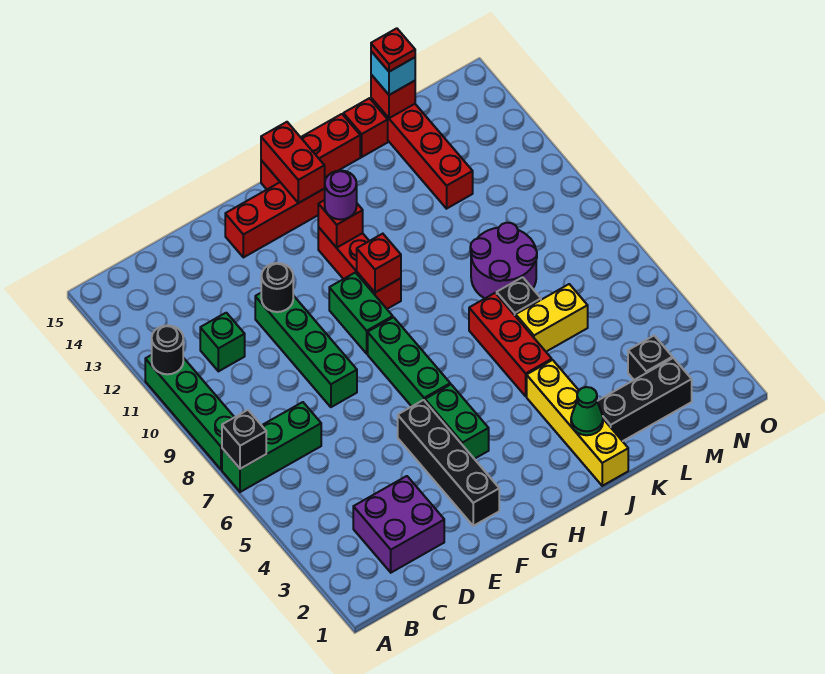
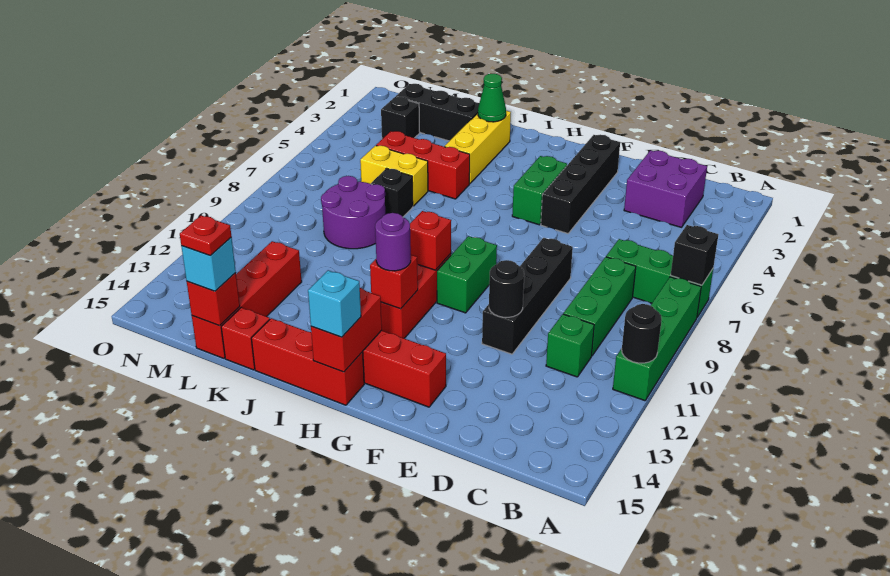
green brick E8:E11 level 1 -> black brick E8:E11 level 1
green brick G6:G8 level 1 -> green brick C8:C10 level 1
none -> cyan brick H15 level 3
yellow brick J1:J4 level 1 -> yellow brick J2:J4 level 1
red brick J5:J7 level 1 -> red brick J5:L5 level 1

